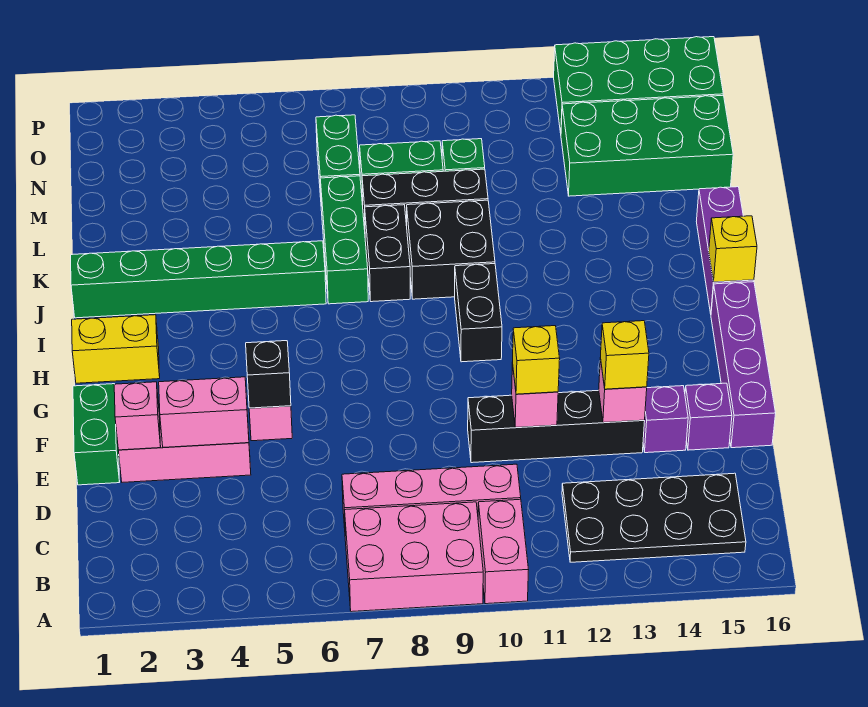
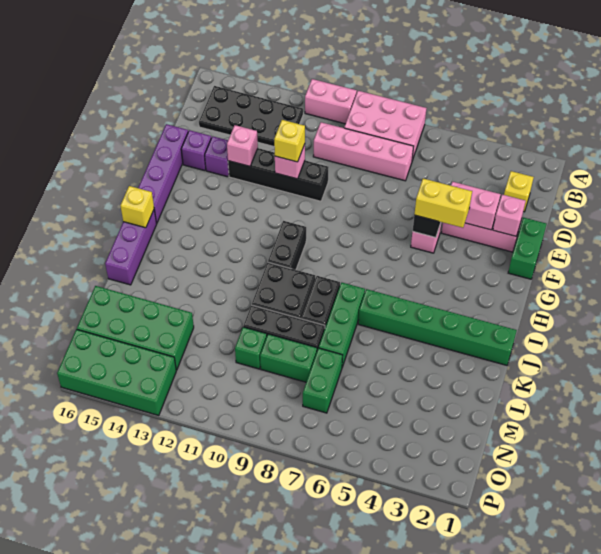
pink brick A10:B10 level 1 -> pink brick A10:A11 level 1
yellow brick E13 level 3 -> yellow brick C2 level 1
yellow brick H1:H2 level 1 -> yellow brick F4:F5 level 3

